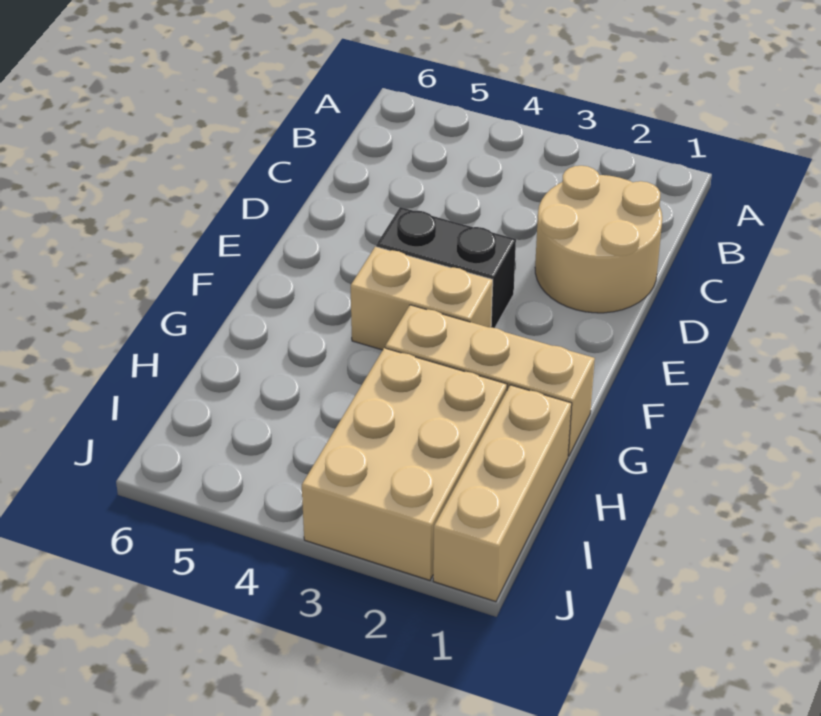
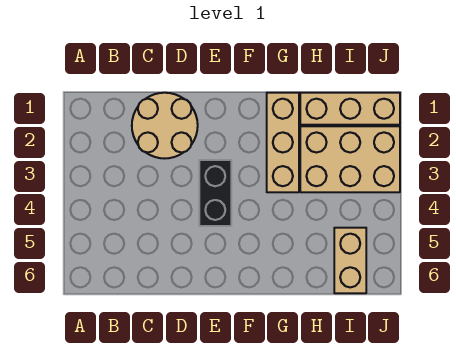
tan brick F3:F4 level 1 -> tan brick I5:I6 level 1

